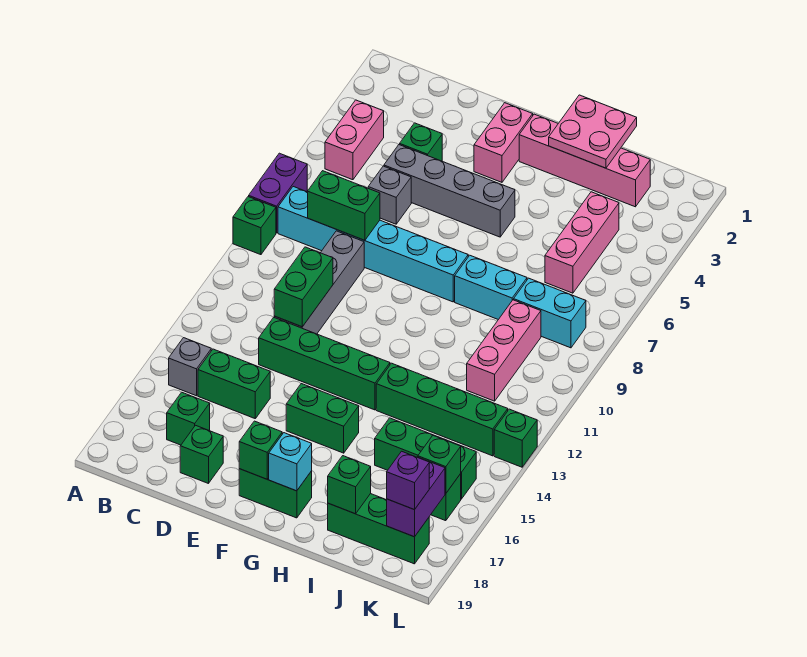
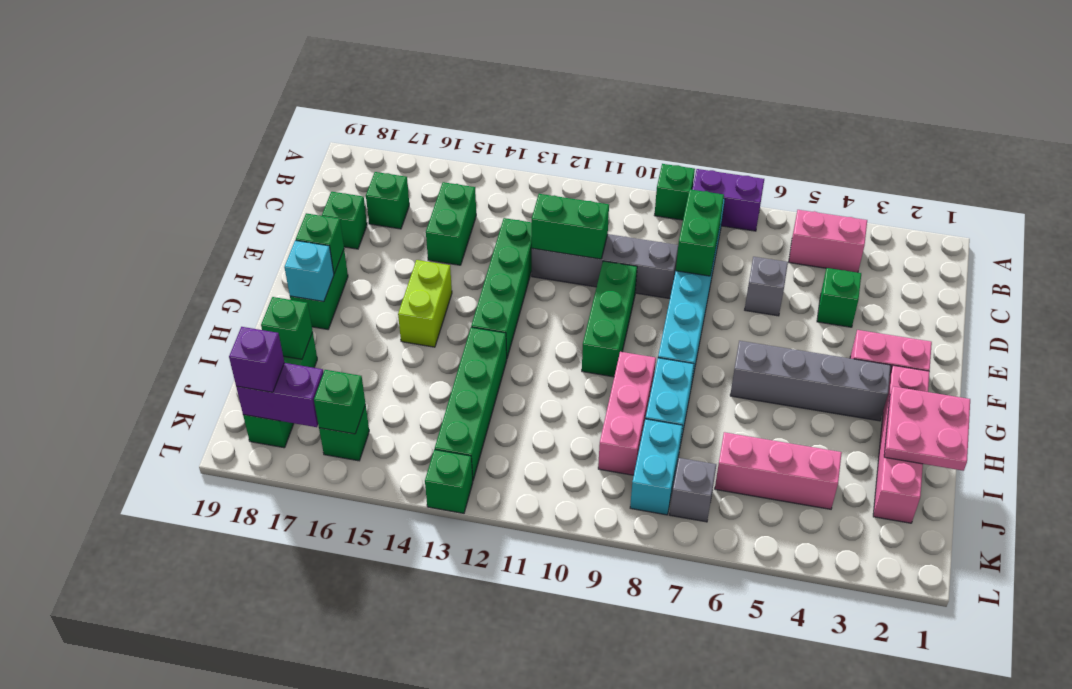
grey brick B15 level 1 -> grey brick K7 level 1
grey brick D5:G5 level 1 -> grey brick G3:G6 level 1
green brick F15:G15 level 1 -> lime brick F15:G15 level 1
green brick I15:K15 level 1 -> green brick E10:G10 level 1
pink brick J9:J11 level 1 -> pink brick H9:J9 level 1

